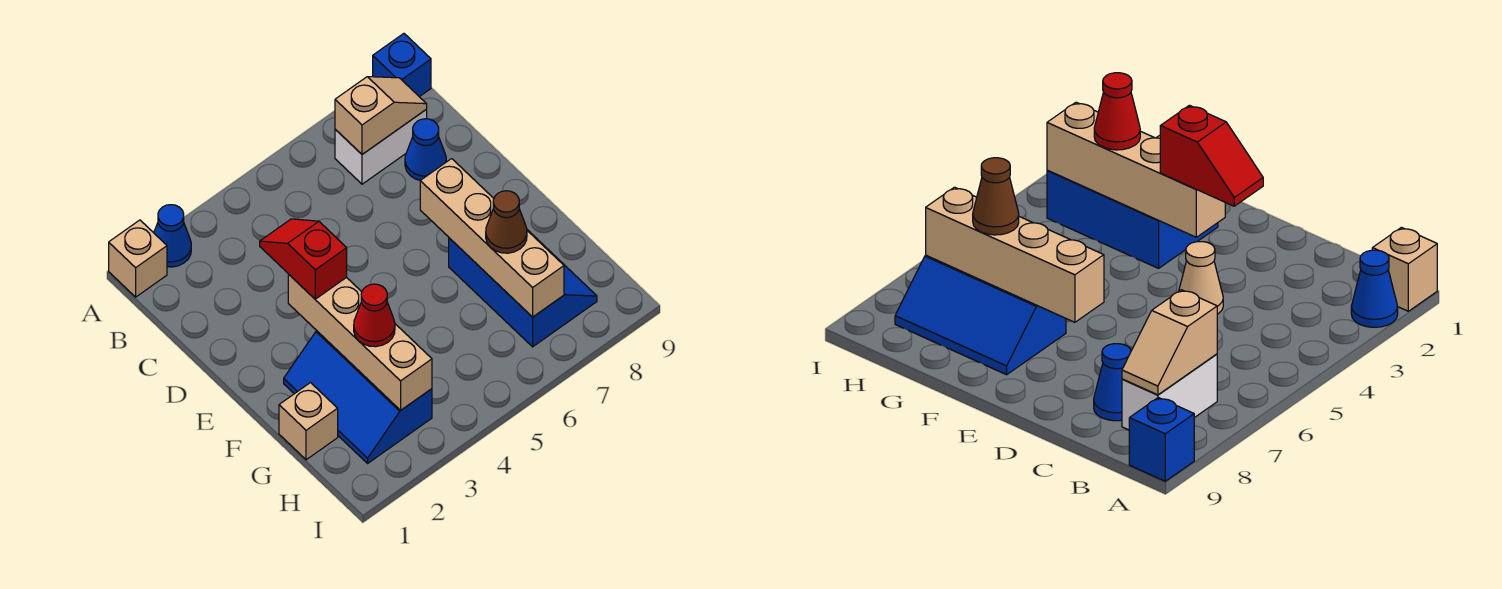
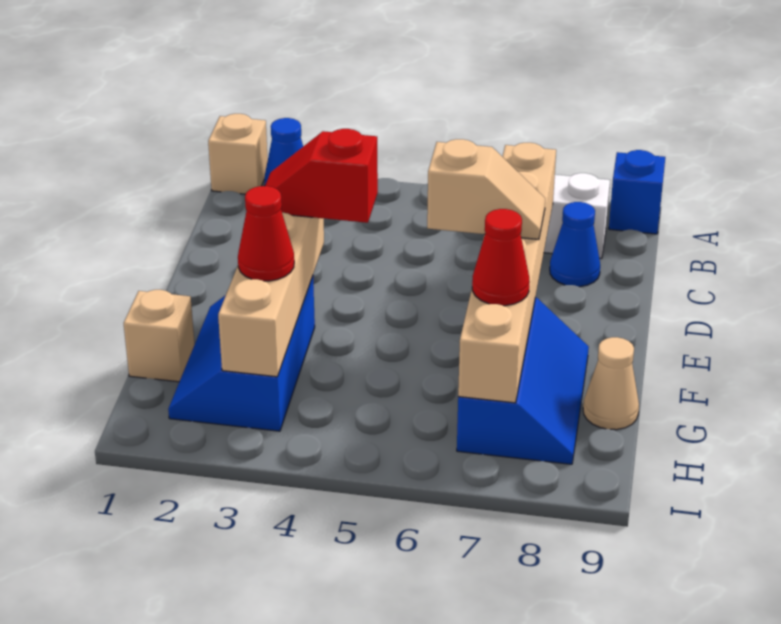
tan slope B7:B8 level 2 top 7 -> tan slope E6:E7 level 3 top 6
red slope D3:E3 level 3 top E -> red slope E3:E4 level 3 top 4
tan cone D4 level 1 -> tan cone G9 level 1
tan brick E7:H7 level 2 -> tan brick C7:H7 level 2
brown cone G7 level 3 -> red cone G7 level 3

